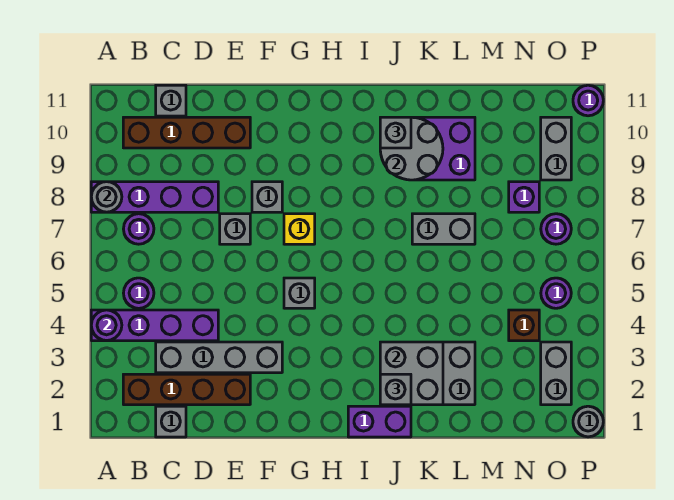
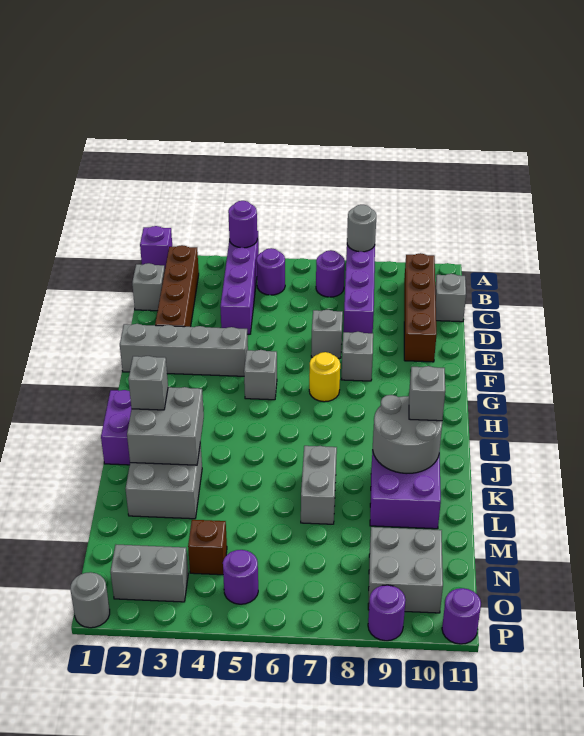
grey brick C3:F3 level 1 -> grey brick F1:F4 level 1
yellow brick G7 level 1 -> yellow round brick G7 level 1
purple brick N8 level 1 -> purple brick A1 level 1
purple round brick O7 level 1 -> purple round brick P9 level 1
grey brick O9:O10 level 1 -> grey brick N9:O10 level 1

